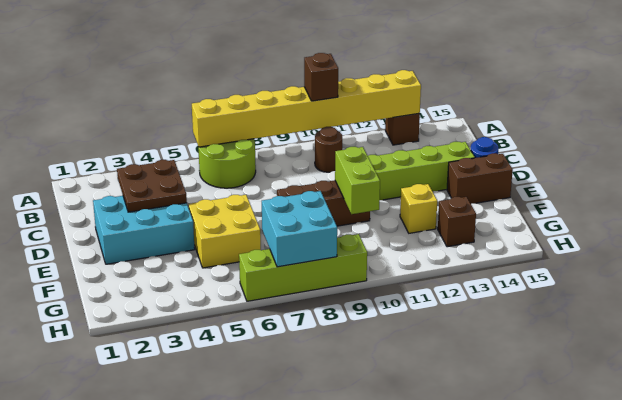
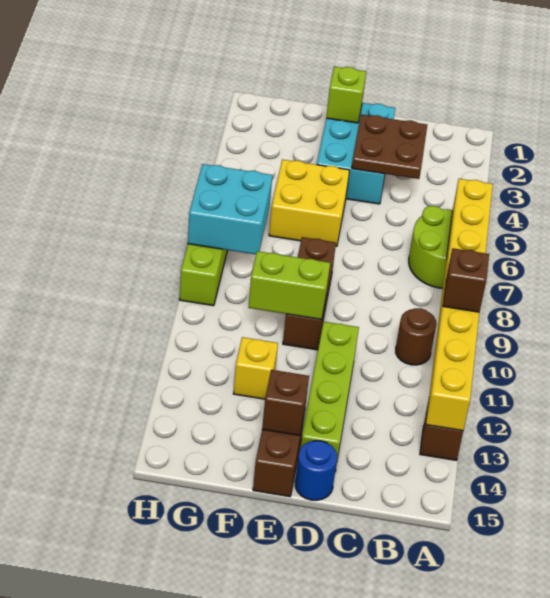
none -> lime brick E2 level 2
brown brick G13 level 1 -> brown brick E14 level 2

